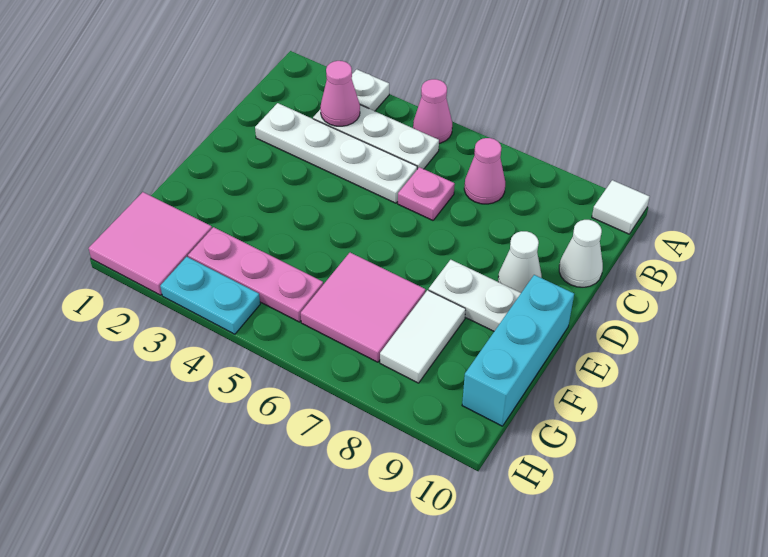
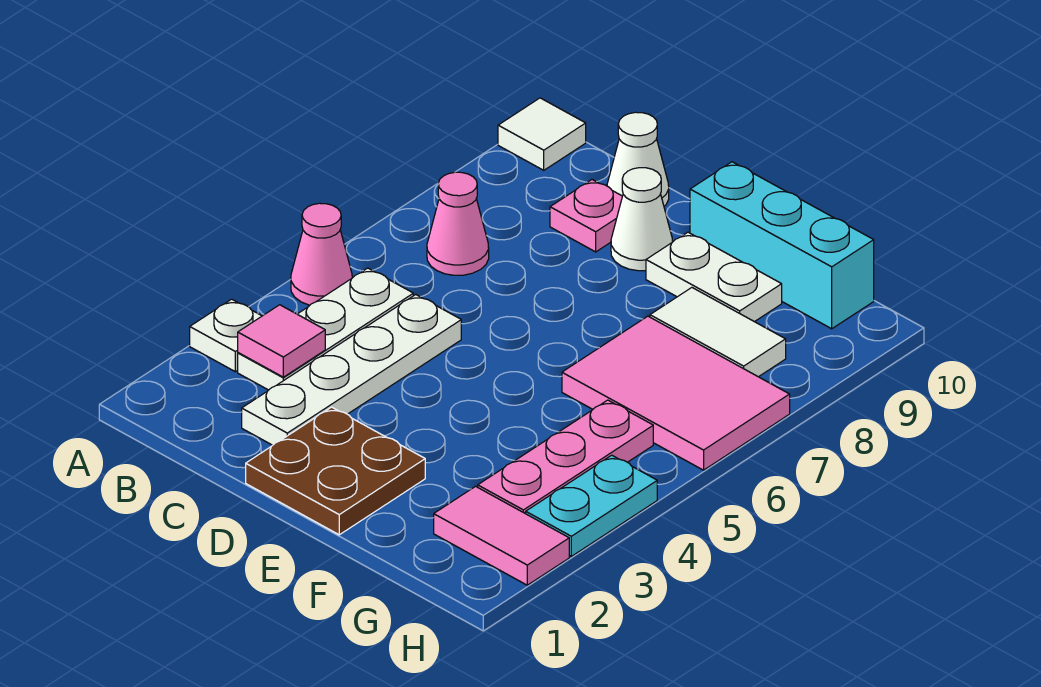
pink cone B3 level 2 -> pink tile B3 level 2
pink plate C6 level 1 -> pink plate C9 level 1
none -> brown plate D1:E2 level 1
white plate E8:E9 level 1 -> white plate E9:F9 level 1
pink tile F6:G7 level 1 -> pink tile F6:H7 level 1
pink tile G1:H2 level 1 -> pink tile G2:H2 level 1

